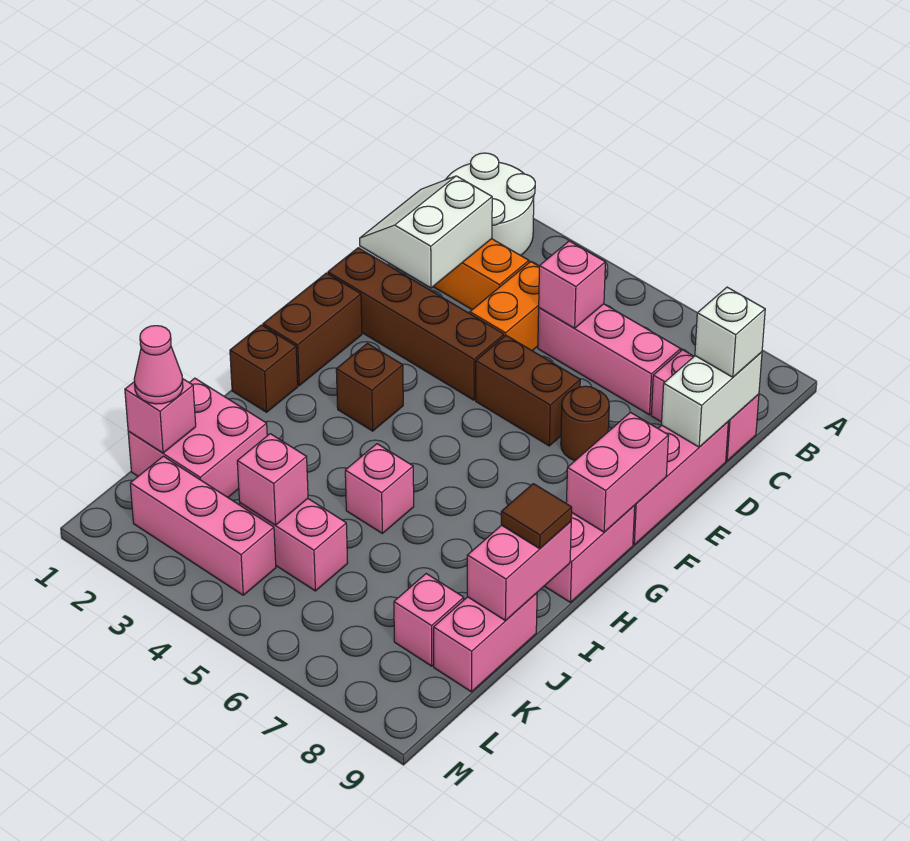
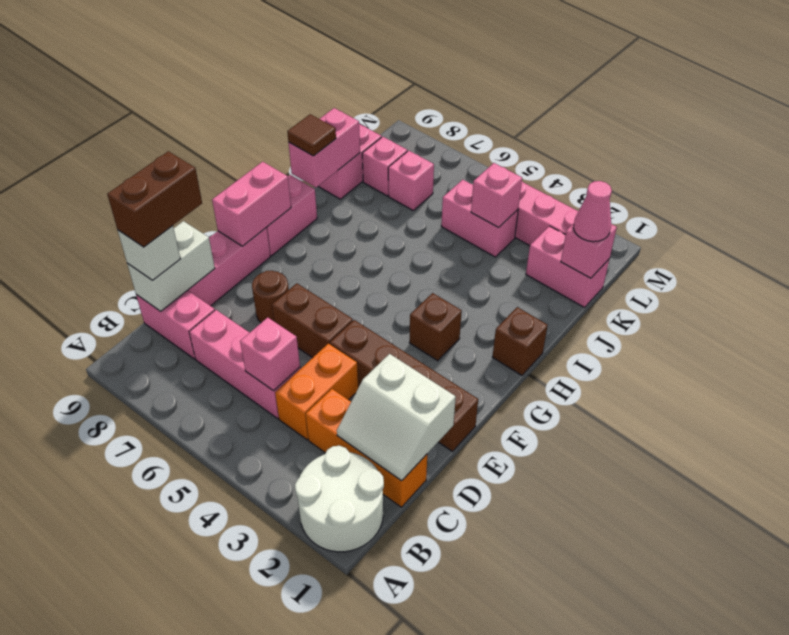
white slope C1:D2 level 2 top 2 -> white slope C1:D2 level 2 top D
brown brick F1:G1 level 1 -> brown brick C9:D9 level 4
pink brick I5 level 1 -> pink brick K7 level 1
pink brick J1:K2 level 1 -> pink brick K1:K2 level 1

